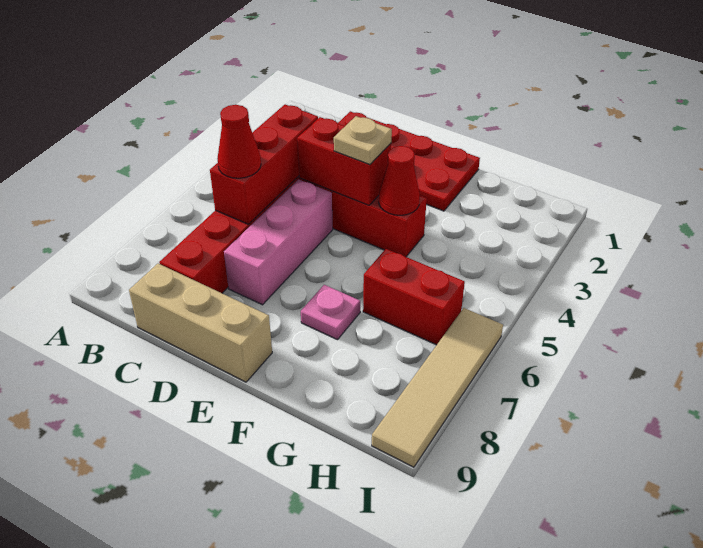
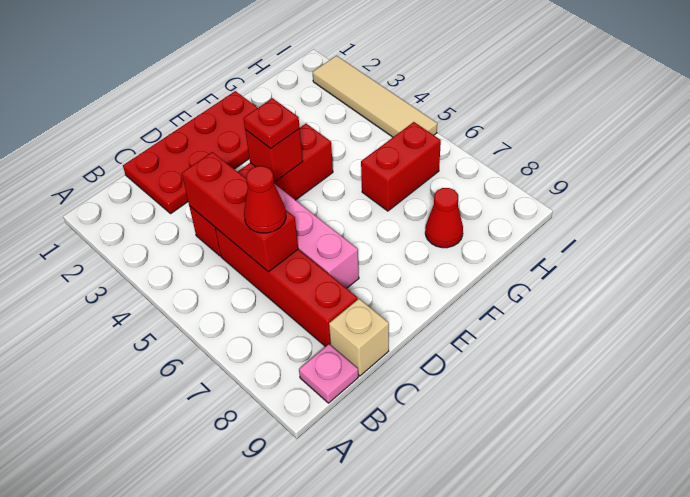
tan brick C9:E9 level 1 -> tan brick C9 level 1
red brick D4:E4 level 2 -> red brick E4 level 2
tan plate E4 level 3 -> red plate E4 level 3
red cone F4 level 2 -> red cone G8 level 1
pink plate F7 level 1 -> pink plate B9 level 1
tan tile I6:I9 level 1 -> tan tile I2:I5 level 1

